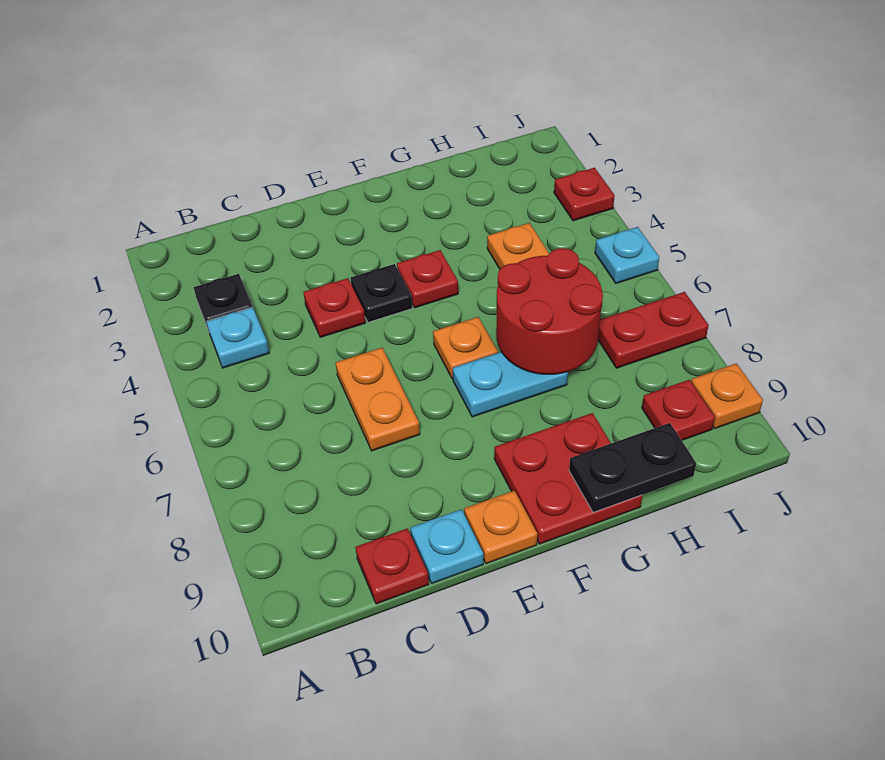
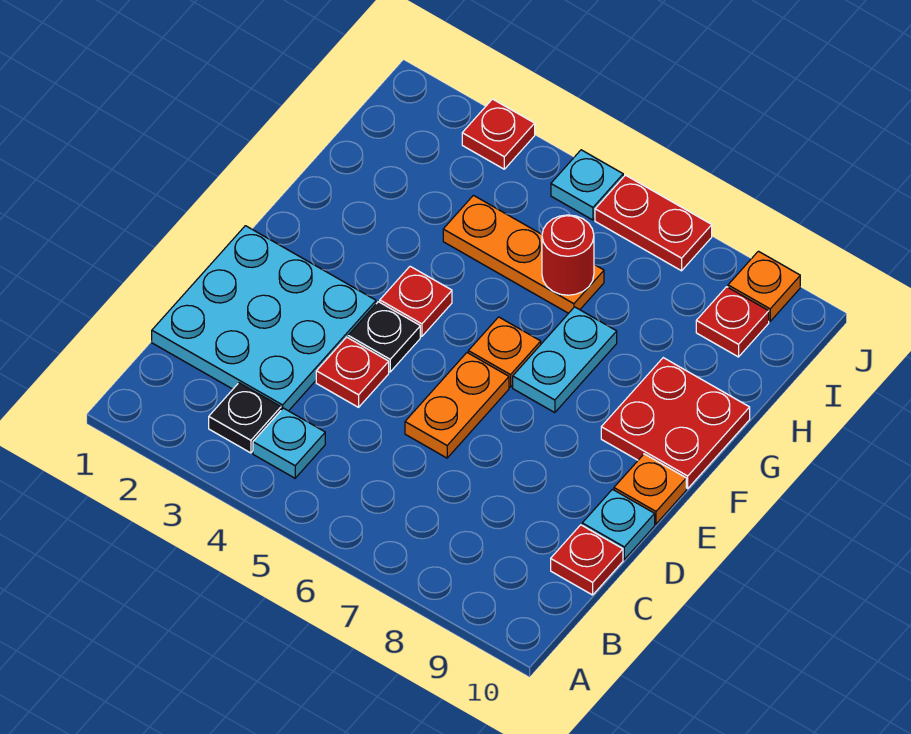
none -> cyan plate C1:E3 level 1
orange plate D6:D7 level 1 -> orange plate D6:E6 level 1
red round brick G6:H7 level 2 -> red round brick H6 level 2
black plate G10:H10 level 2 -> none
red plate I7:J7 level 1 -> red plate J6:J7 level 1

